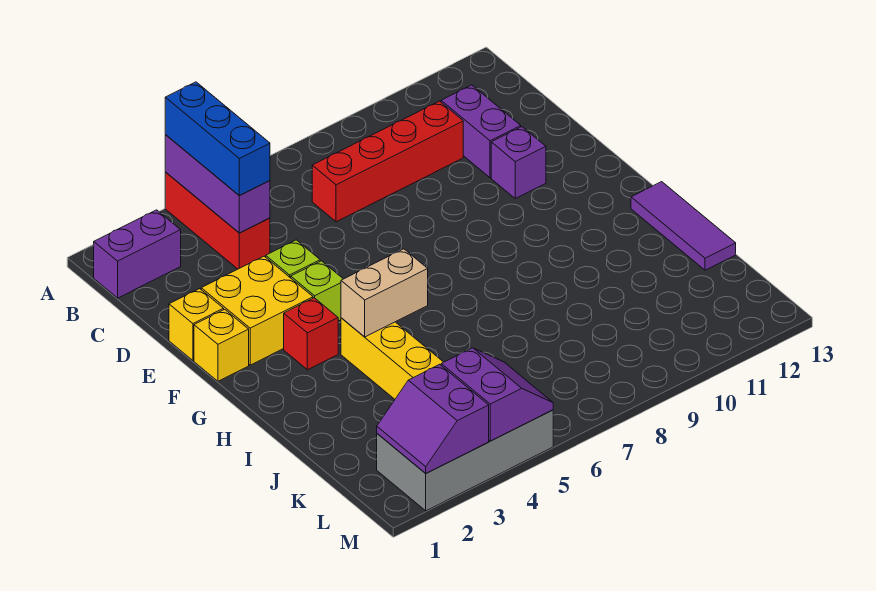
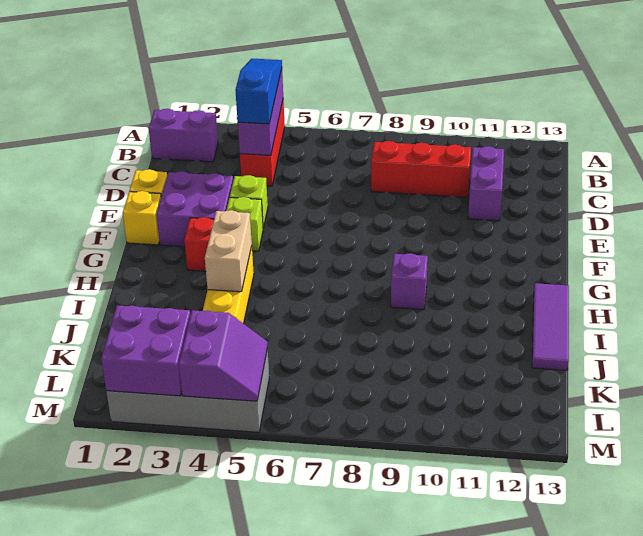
blue brick A4:C4 level 3 -> blue slope A4:C4 level 3 top C
red brick C7:C10 level 1 -> red brick C8:C10 level 1
yellow brick E2:F3 level 1 -> purple brick E2:F3 level 1
purple brick E11 level 1 -> purple brick H9 level 1
tan brick H4:H5 level 2 -> tan brick H4:I4 level 2
purple slope L2:M3 level 2 top 3 -> purple brick L2:M3 level 2

